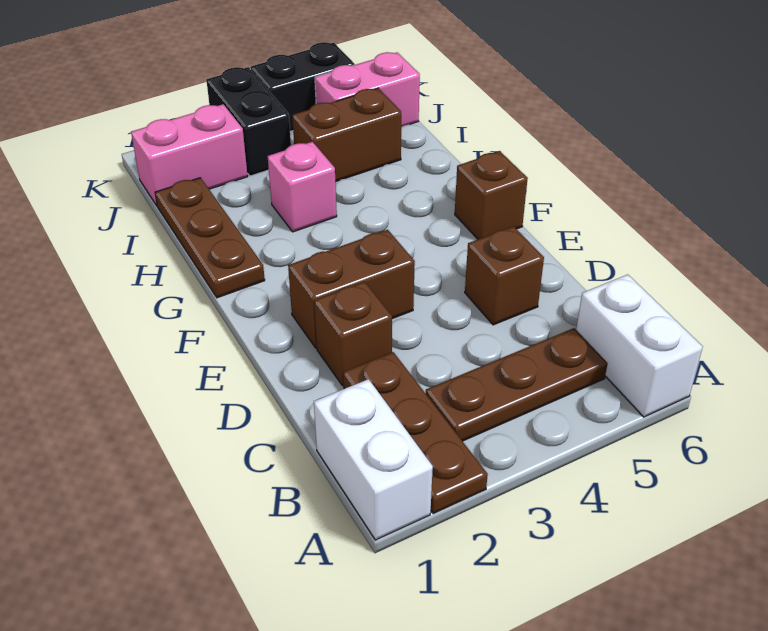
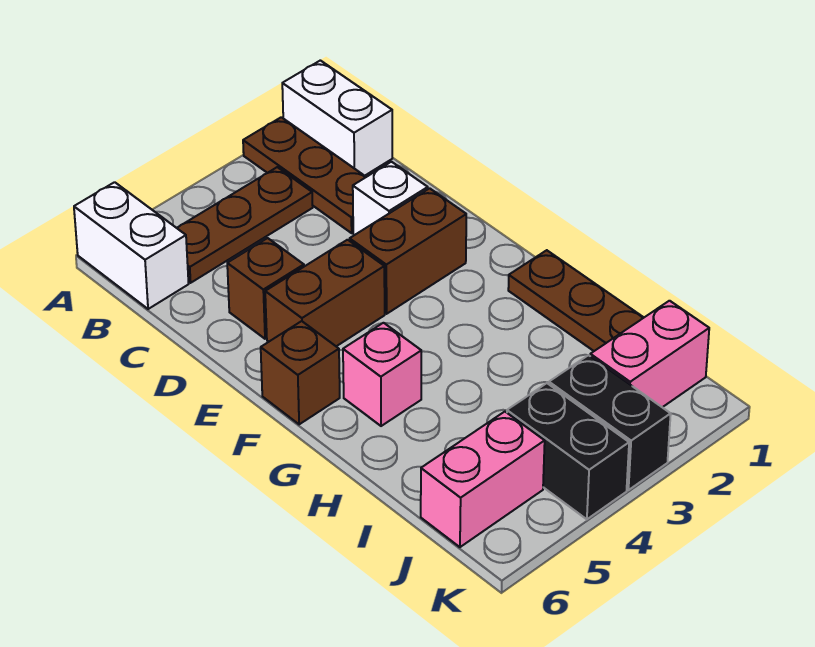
brown brick D2 level 1 -> white brick D2 level 1
pink brick H3 level 1 -> pink brick G5 level 1
brown brick I4:I5 level 1 -> brown brick E4:E5 level 1
black brick K4:K5 level 1 -> black brick J4:K4 level 1

